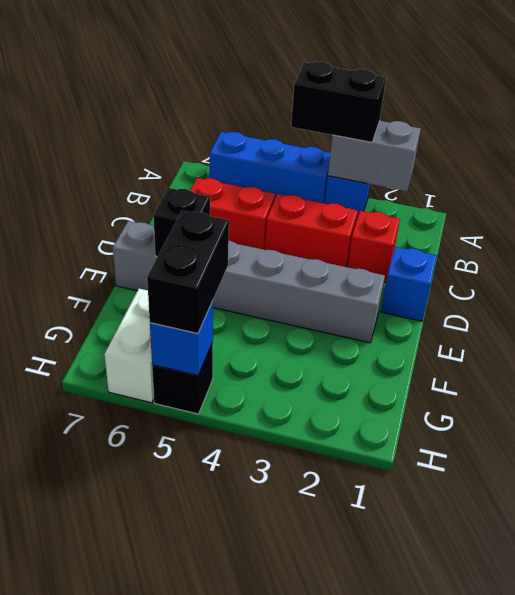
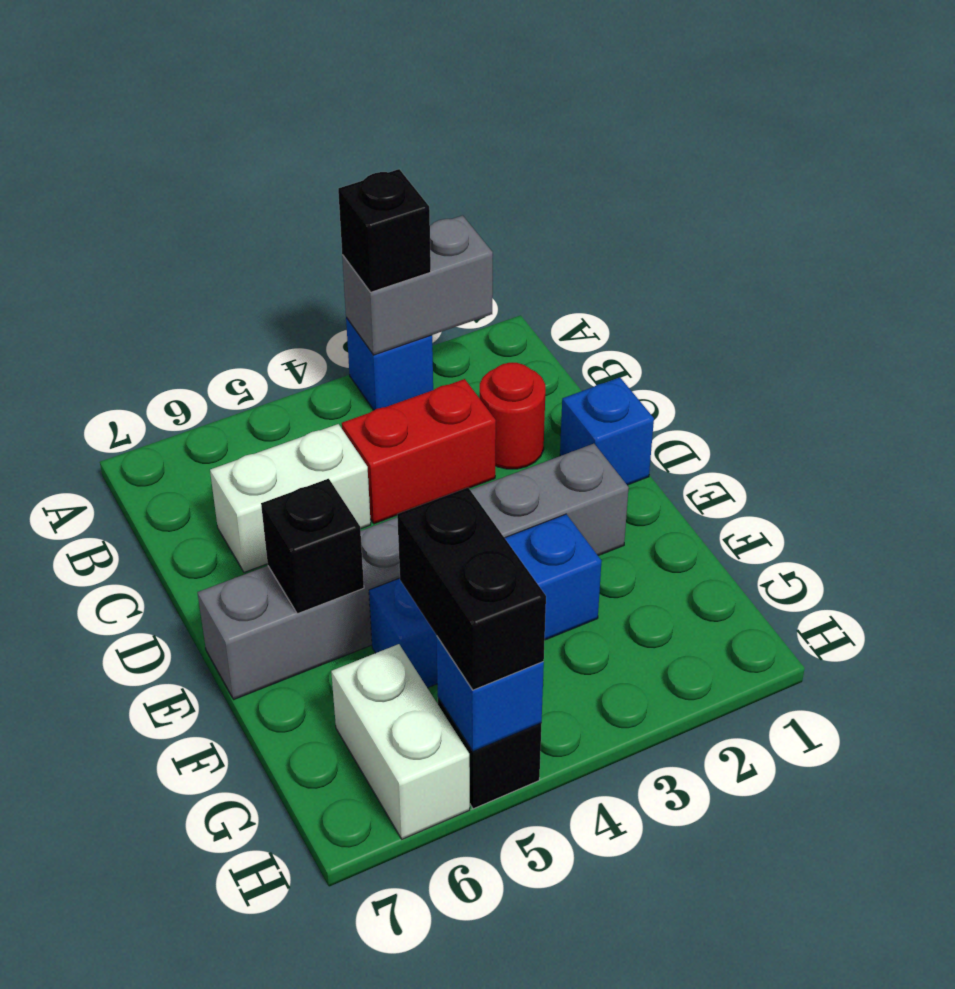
black brick A3:A4 level 3 -> black brick A3 level 3
blue brick A4:A6 level 1 -> blue brick F3:F5 level 1
red brick C2 level 1 -> red round brick C2 level 1
red brick C5:C6 level 1 -> white brick C5:C6 level 1

